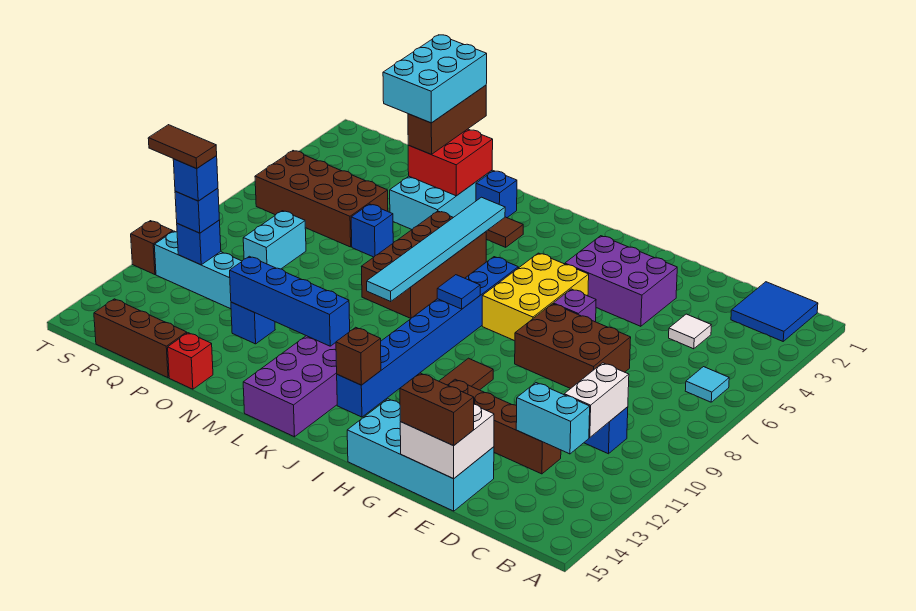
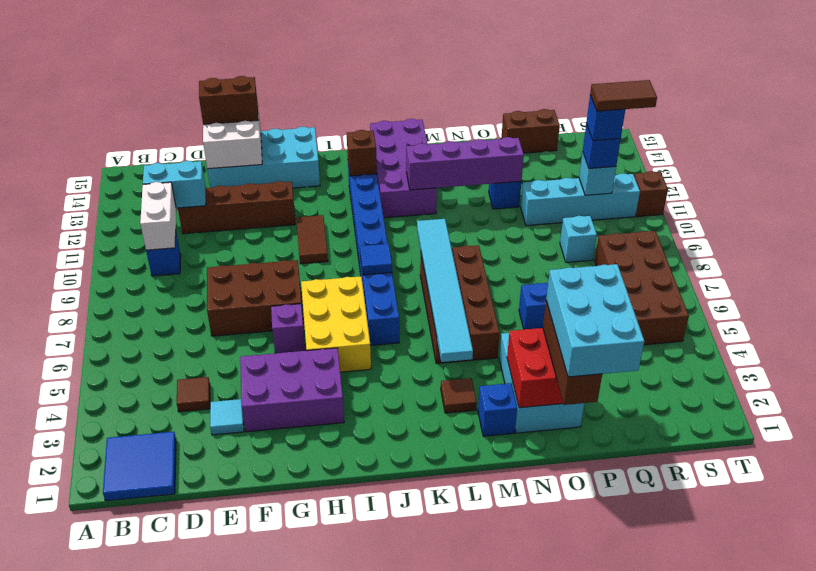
cyan tile B6 level 1 -> cyan tile E3 level 1
white tile D4 level 1 -> brown tile D4 level 1
blue brick L12:O12 level 2 -> purple brick L12:O12 level 2
red brick O15 level 1 -> none
brown brick P5:S6 level 1 -> brown brick R5:S8 level 1
brown brick P15:R15 level 1 -> brown brick P15:Q15 level 1
cyan brick Q8:Q9 level 1 -> cyan brick Q9 level 1
blue brick R11 level 2 -> cyan brick R11 level 2

